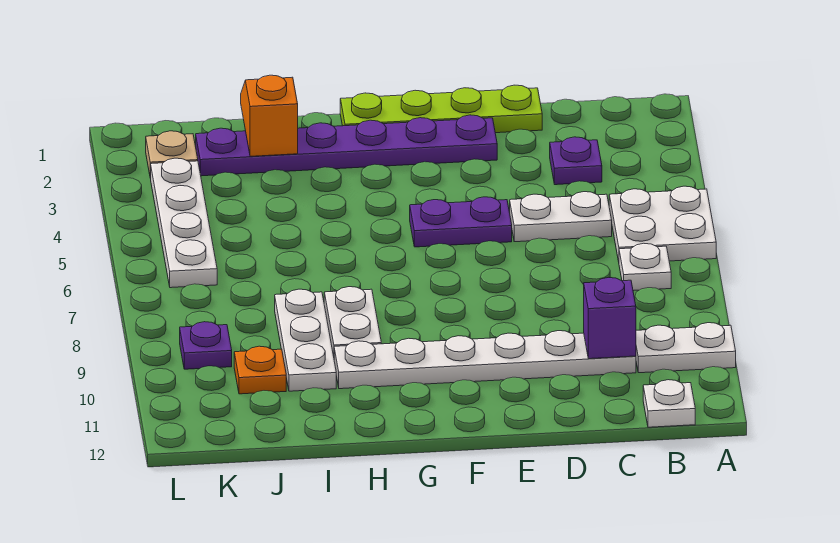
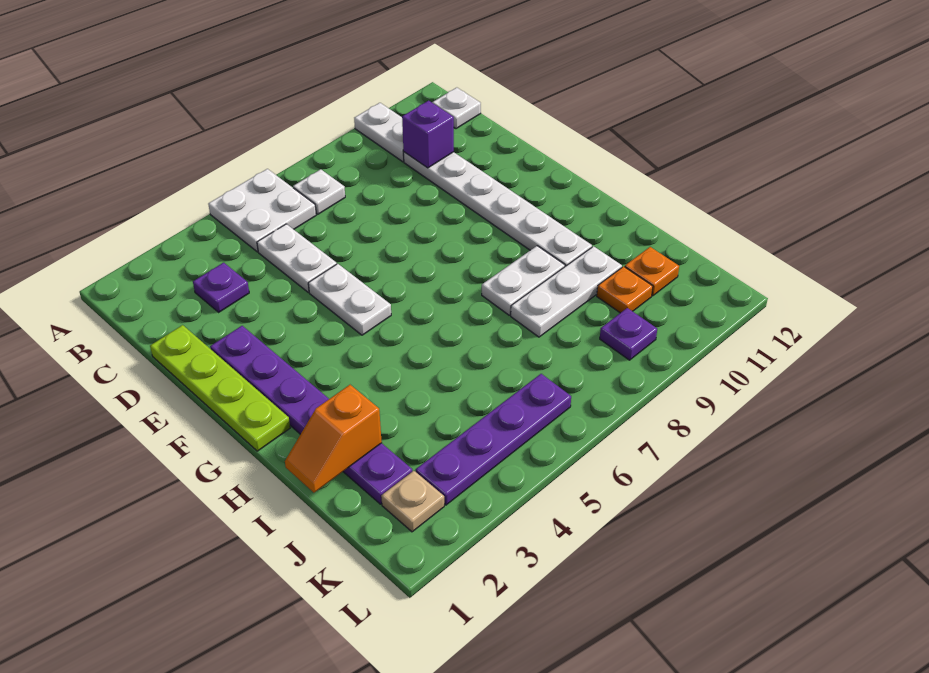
purple plate E5:F5 level 1 -> white plate E5:F5 level 1
none -> orange plate J11 level 1
white plate K3:K6 level 1 -> purple plate K3:K6 level 1

